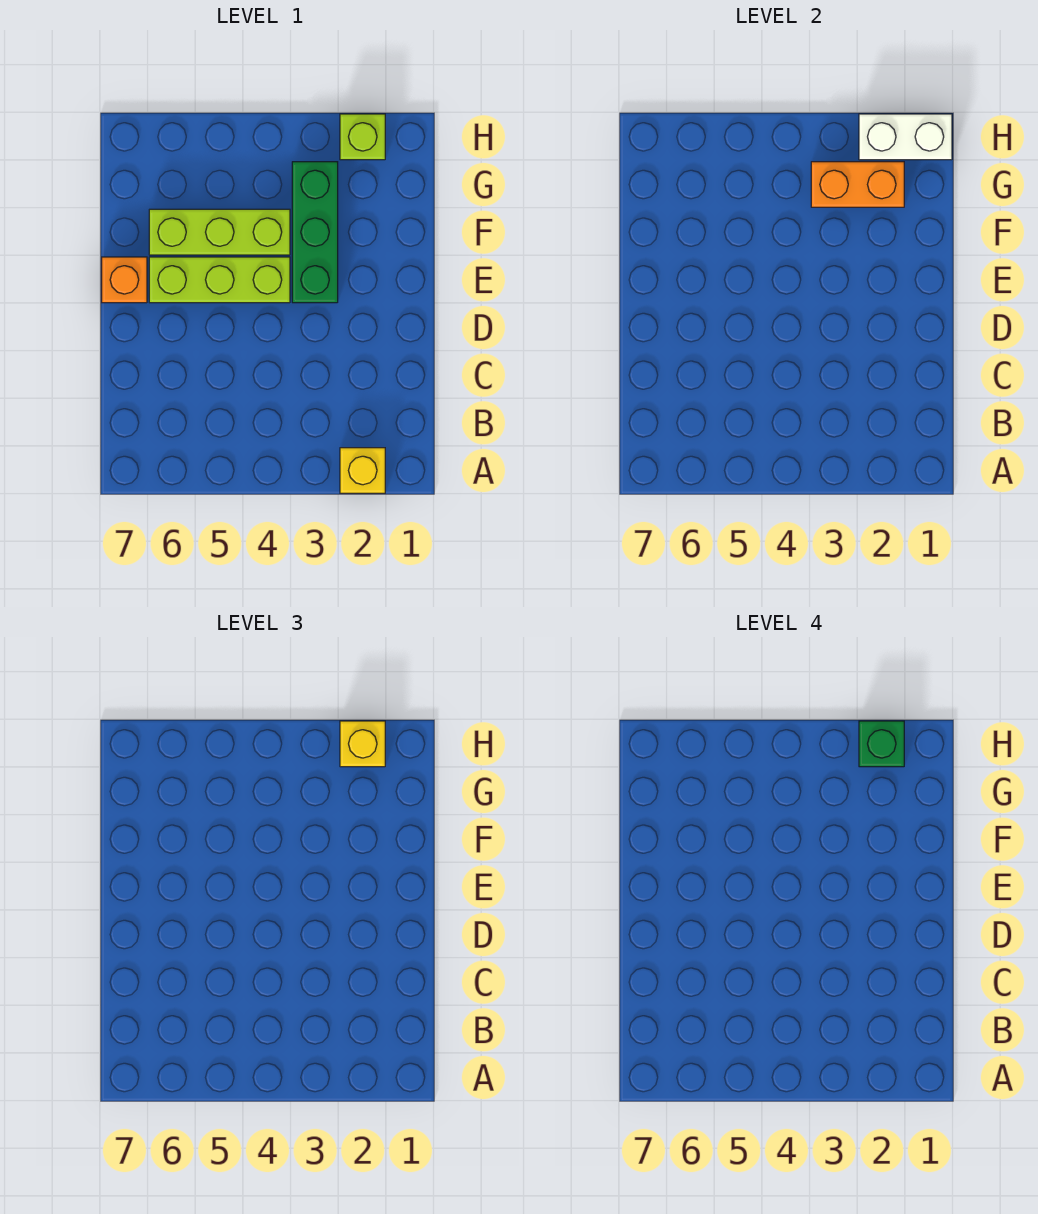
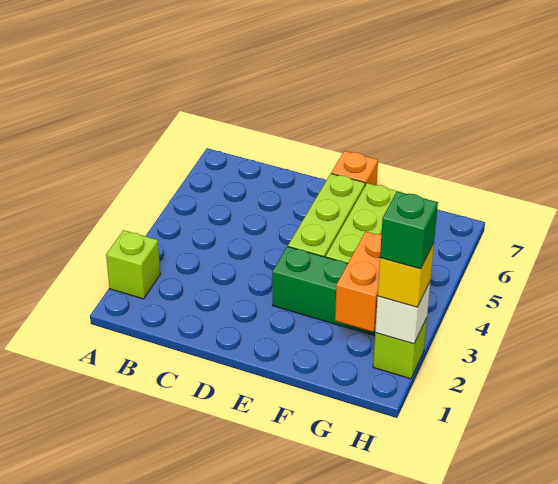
yellow brick A2 level 1 -> lime brick A2 level 1
white brick H1:H2 level 2 -> white brick H2 level 2

